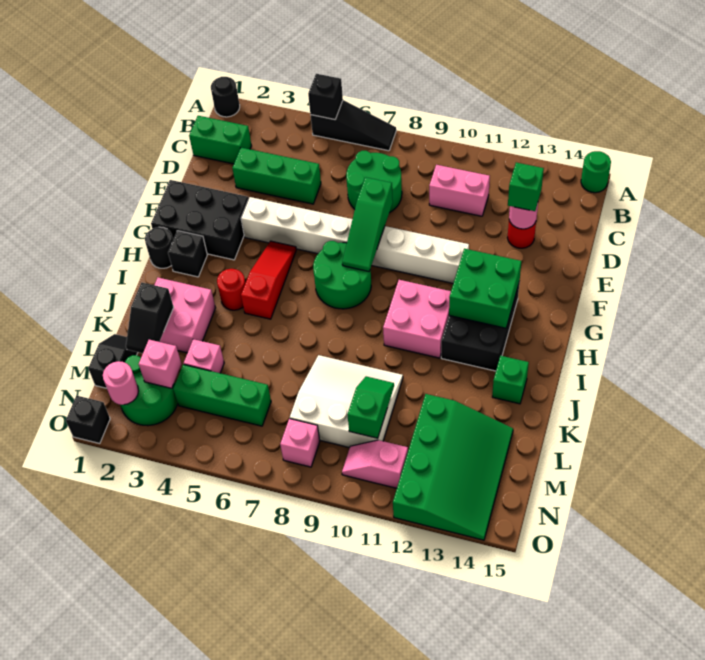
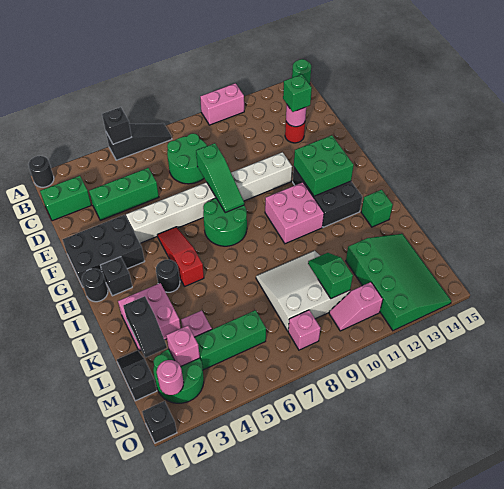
pink brick C10:C11 level 1 -> pink brick A10:A11 level 1
red round brick I4 level 1 -> black round brick I4 level 1

